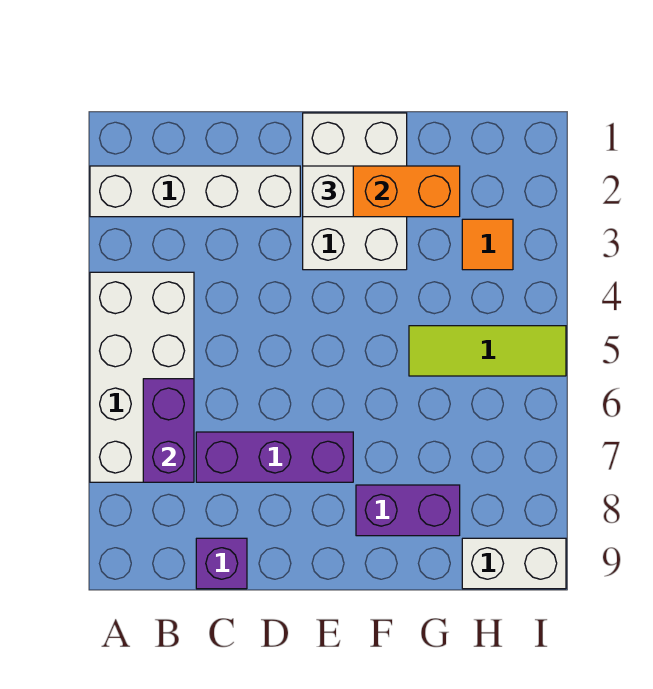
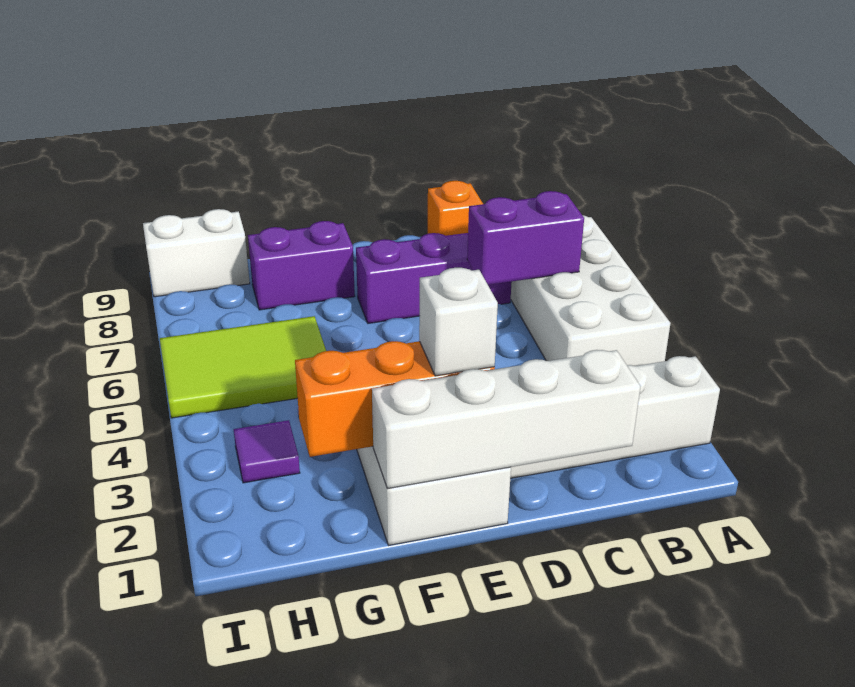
purple brick B6:B7 level 2 -> purple brick B6:C6 level 2
none -> white brick C1:F1 level 2
purple brick C9 level 1 -> orange brick C9 level 1
lime tile G5:I5 level 1 -> lime tile G5:I6 level 1
orange tile H3 level 1 -> purple tile H3 level 1

